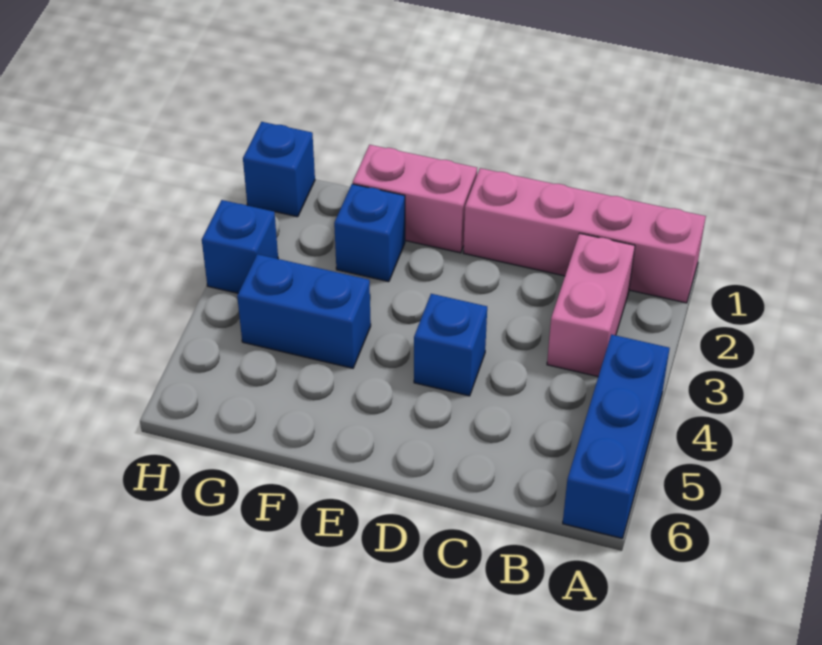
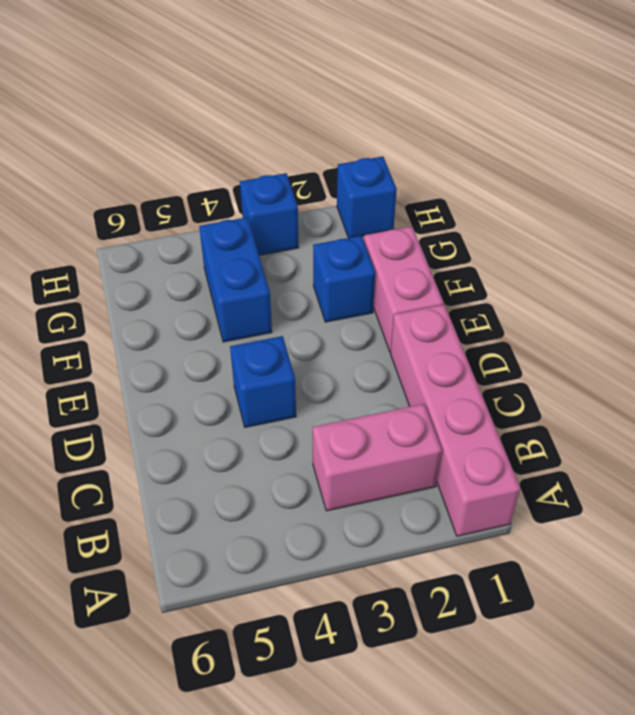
blue brick A4:A6 level 1 -> none

